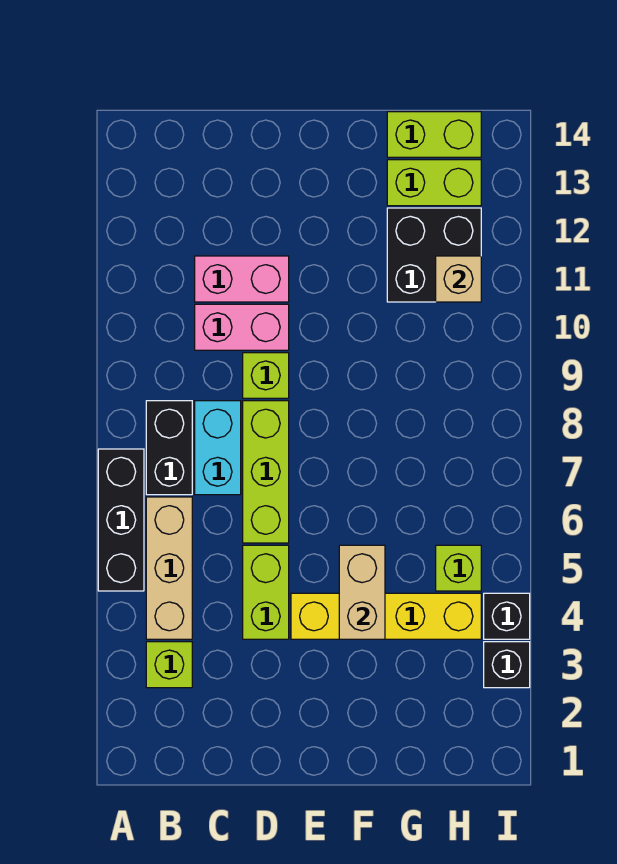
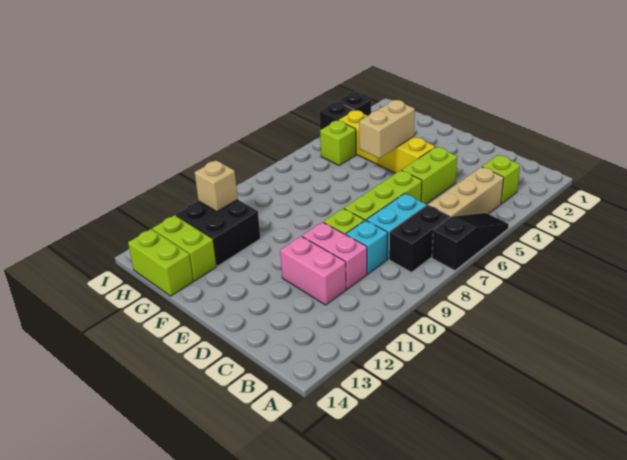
black brick A5:A7 level 1 -> black slope A5:A7 level 1 top 7
none -> cyan brick C9 level 1

